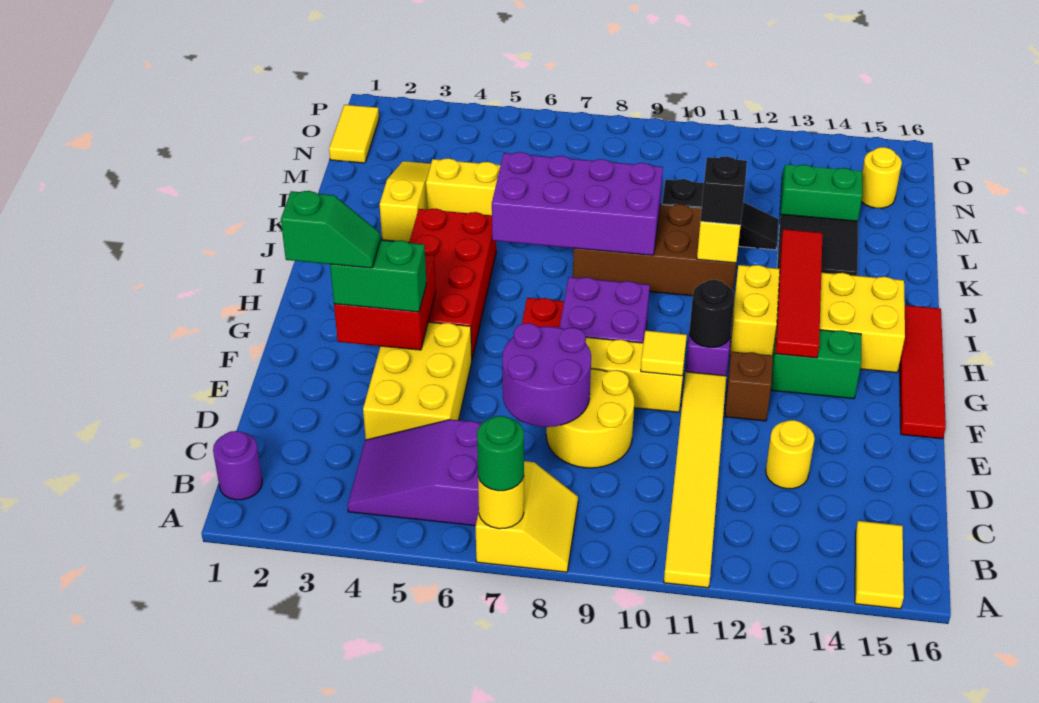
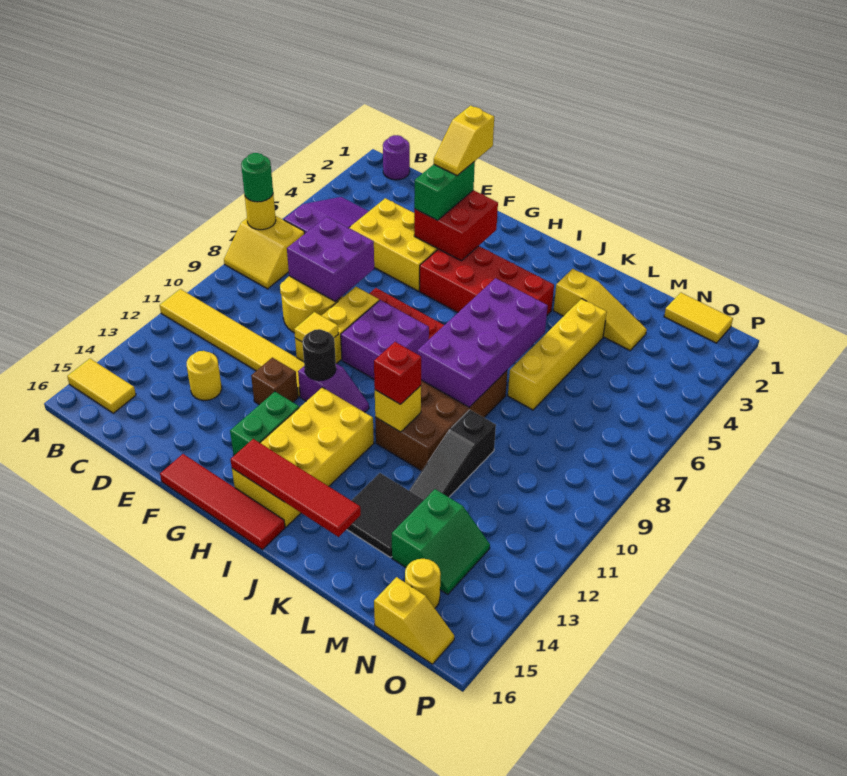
purple round brick D7:E8 level 2 -> purple brick D7:E8 level 2
green slope F2:F3 level 4 top 2 -> yellow slope F2:F3 level 4 top 2
red tile G13:J13 level 2 -> red tile H15:K15 level 2
black brick J11 level 3 -> red brick J11 level 3
none -> yellow slope N16:O16 level 1 top N

